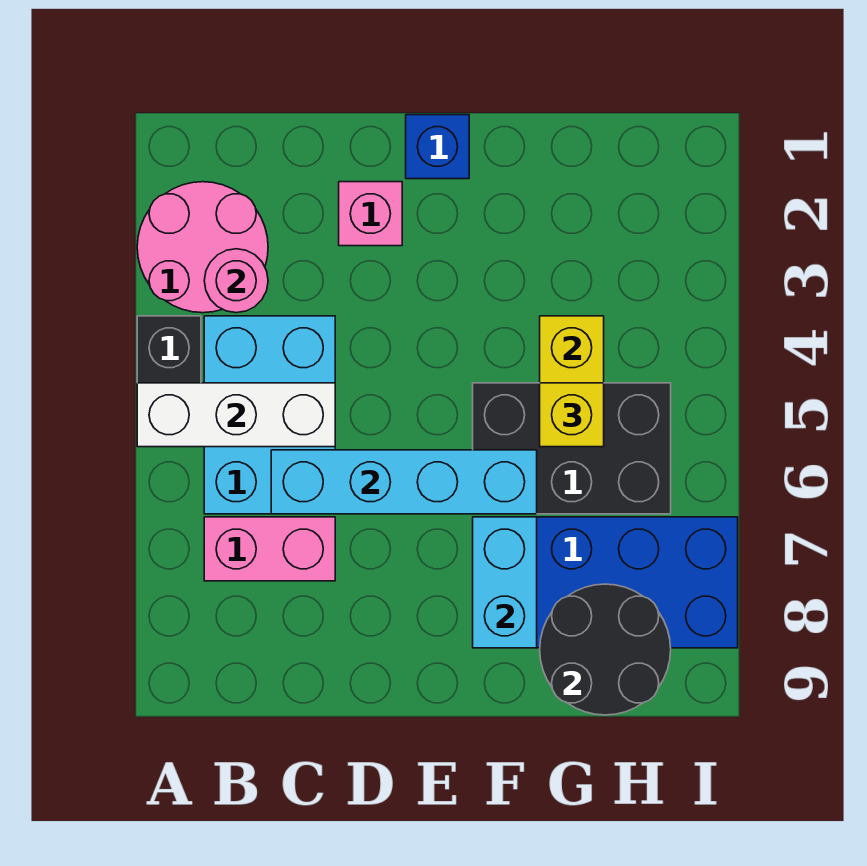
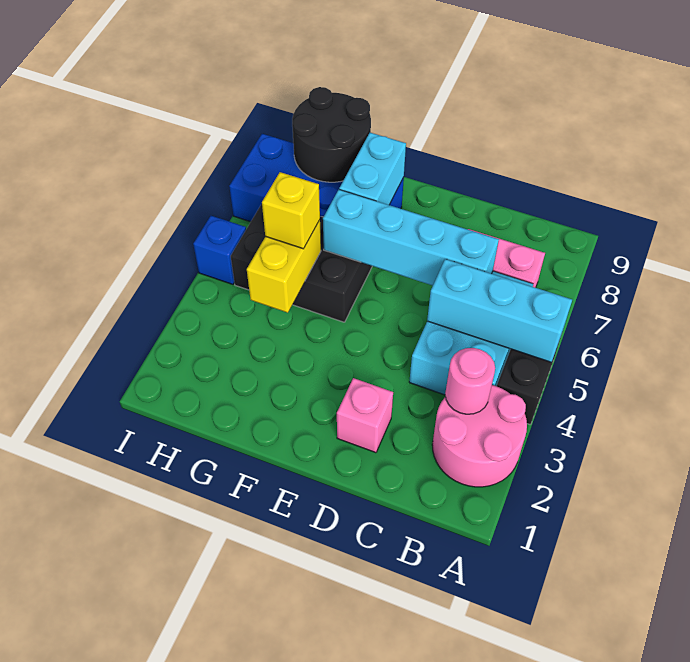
white brick A5:C5 level 2 -> cyan brick A5:C5 level 2
blue brick E1 level 1 -> blue brick I5 level 1

